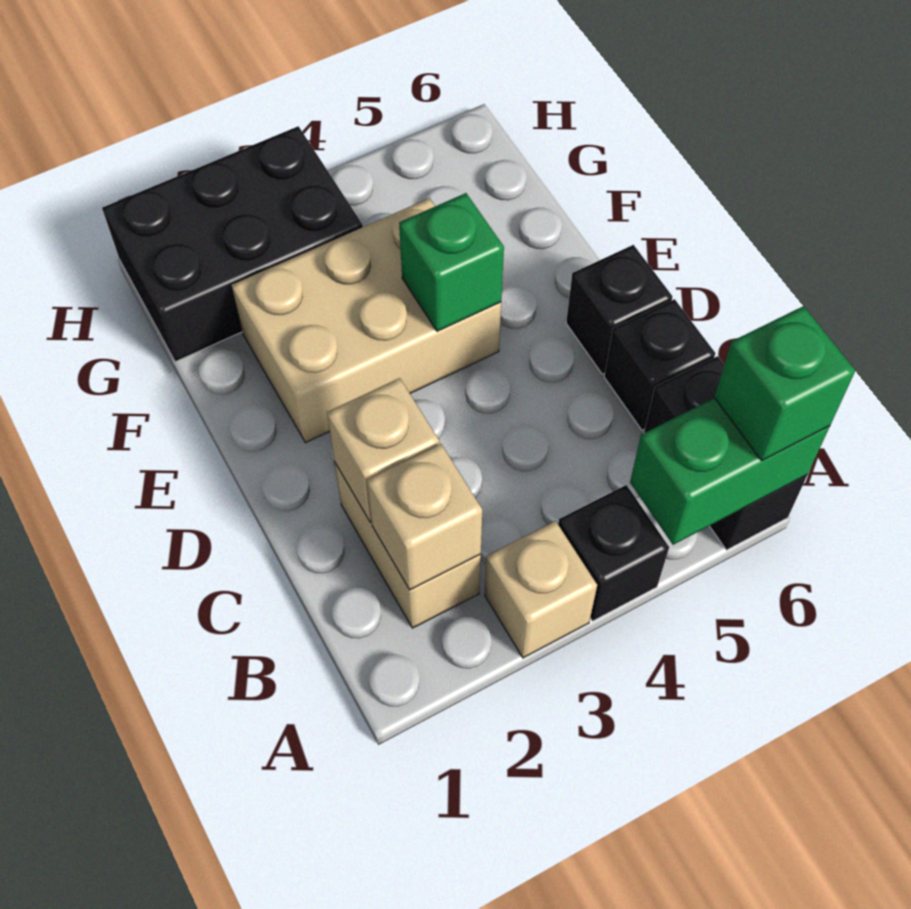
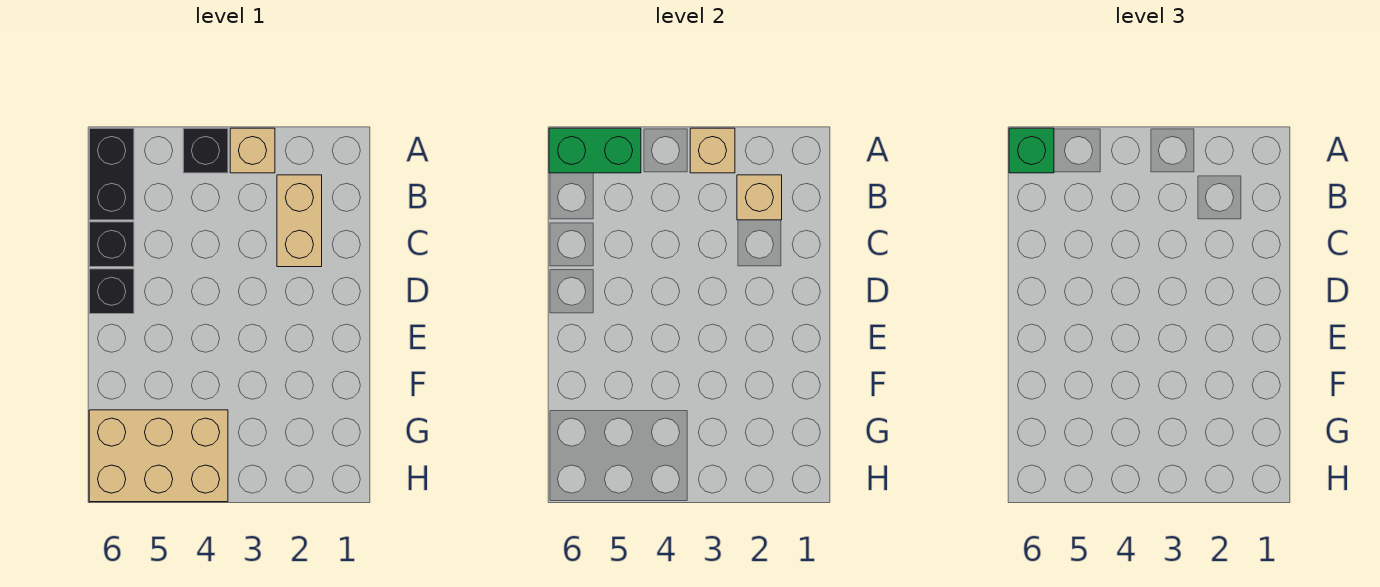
tan brick C2 level 2 -> tan brick A3 level 2
tan brick E2:F4 level 1 -> tan brick G4:H6 level 1
green brick E4 level 2 -> none
black brick G1:H3 level 1 -> none

